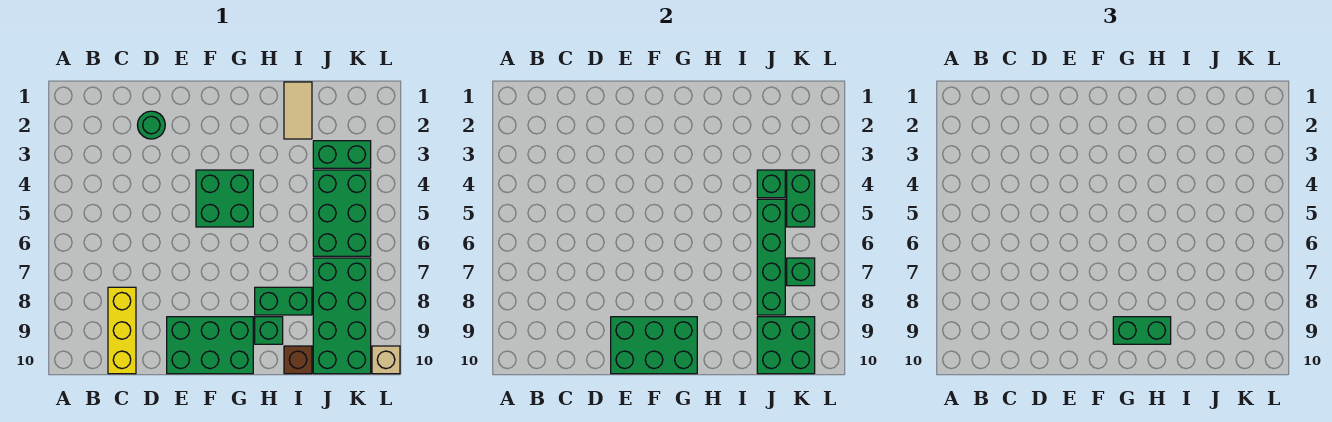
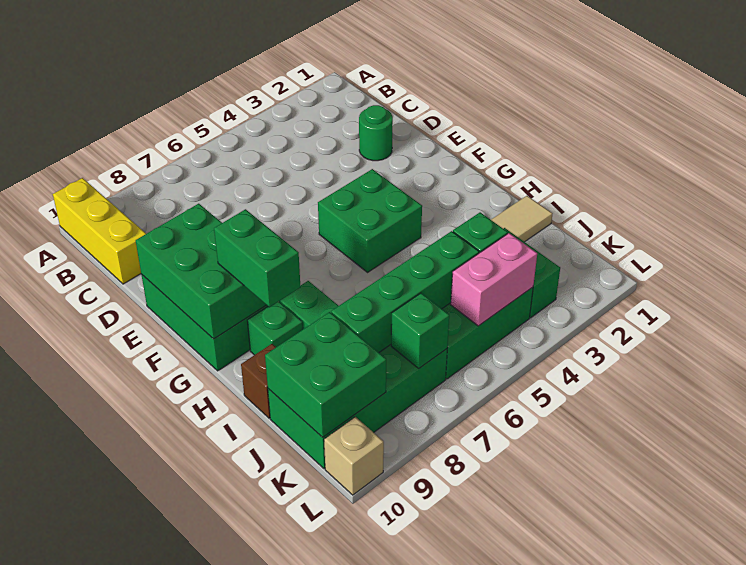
yellow brick C8:C10 level 1 -> yellow brick A10:C10 level 1
green brick K4:K5 level 2 -> pink brick K4:K5 level 2

